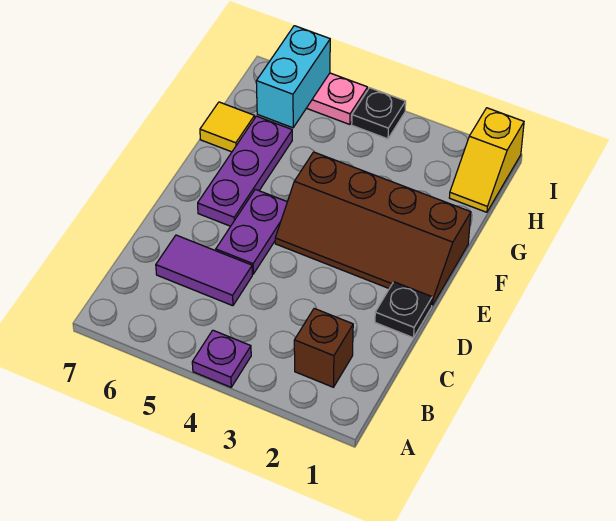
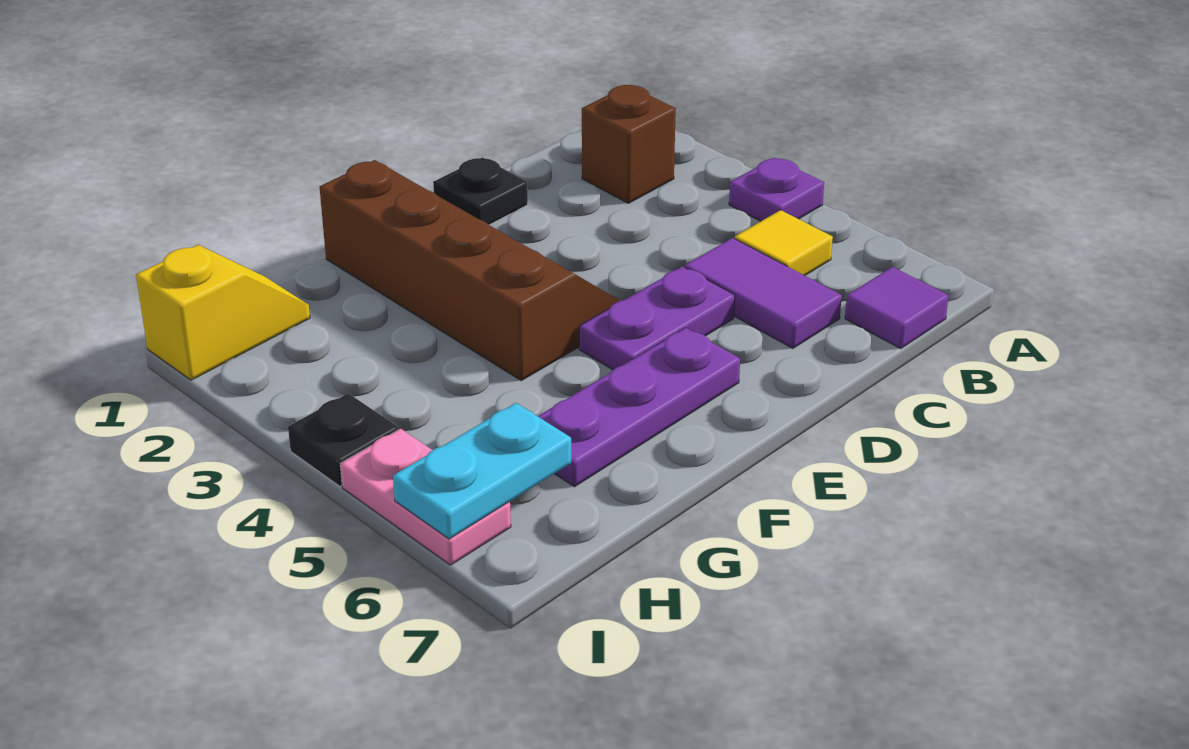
none -> purple tile B7 level 1
yellow tile G7 level 1 -> yellow tile B5 level 1
cyan brick H6:I6 level 2 -> cyan plate H6:I6 level 2

